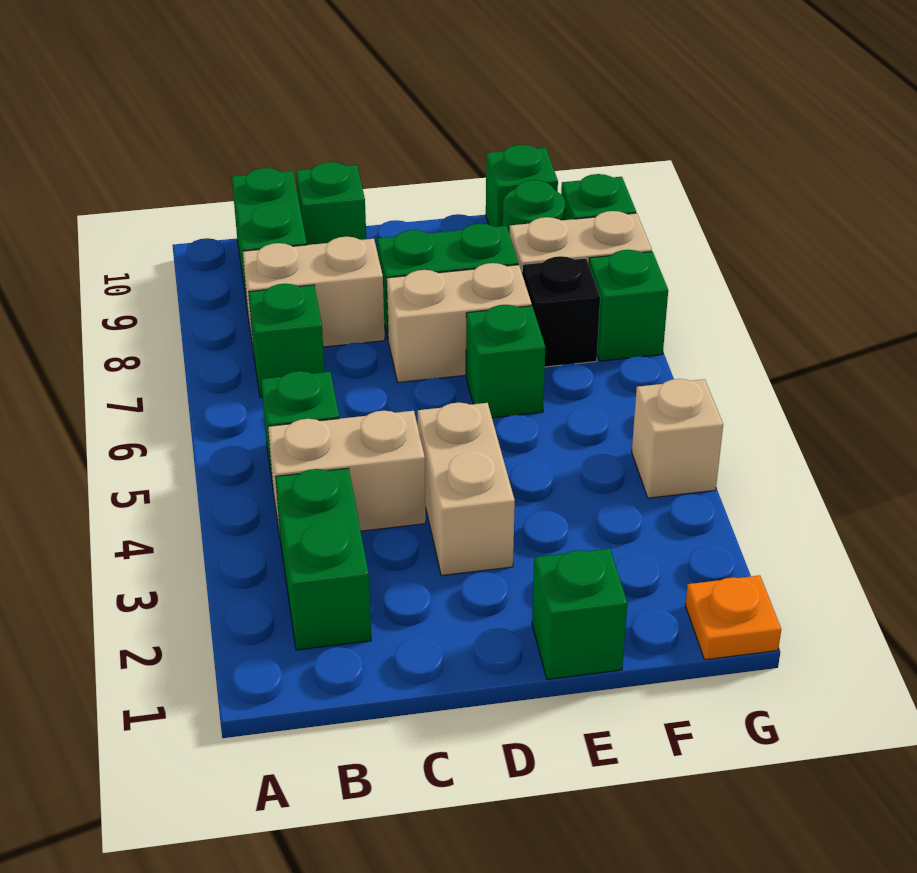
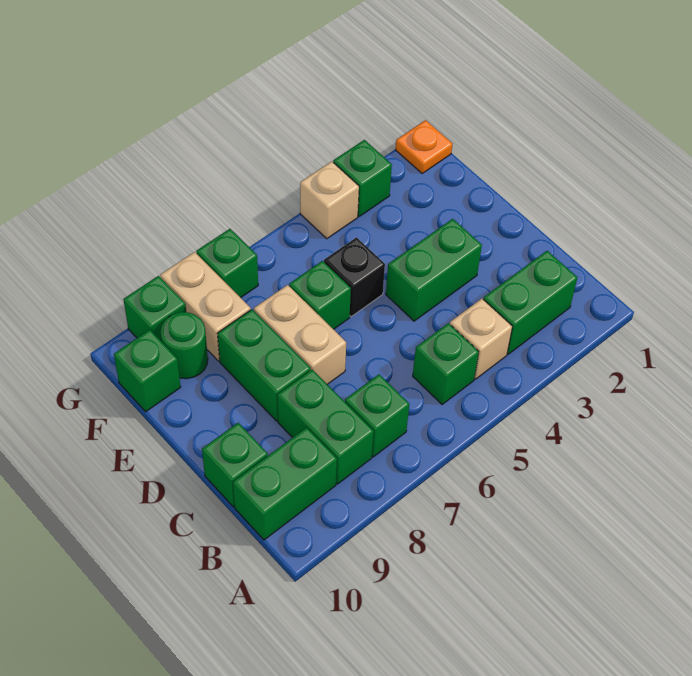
tan brick B4:C4 level 1 -> tan brick B4 level 1
tan brick B8:C8 level 1 -> green brick B8:C8 level 1
tan brick D3:D4 level 1 -> green brick D3:D4 level 1
green brick E1 level 1 -> green brick G3 level 1
black brick F7 level 1 -> black brick E5 level 1

